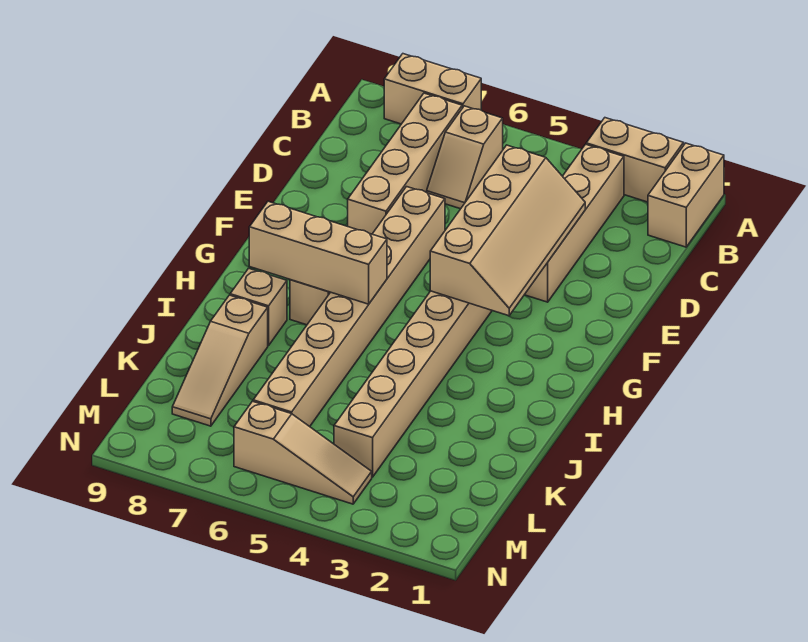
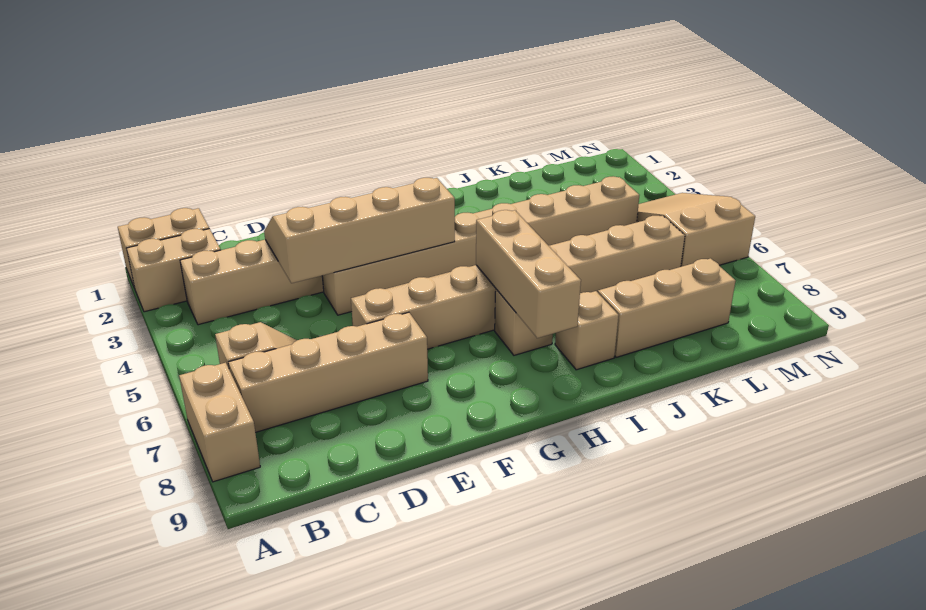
tan brick A2:A3 level 1 -> tan brick A2:B2 level 1
tan slope J8:L8 level 1 top J -> tan brick J8:L8 level 1
tan slope M4:M6 level 1 top 6 -> tan slope M4:N6 level 1 top 6

